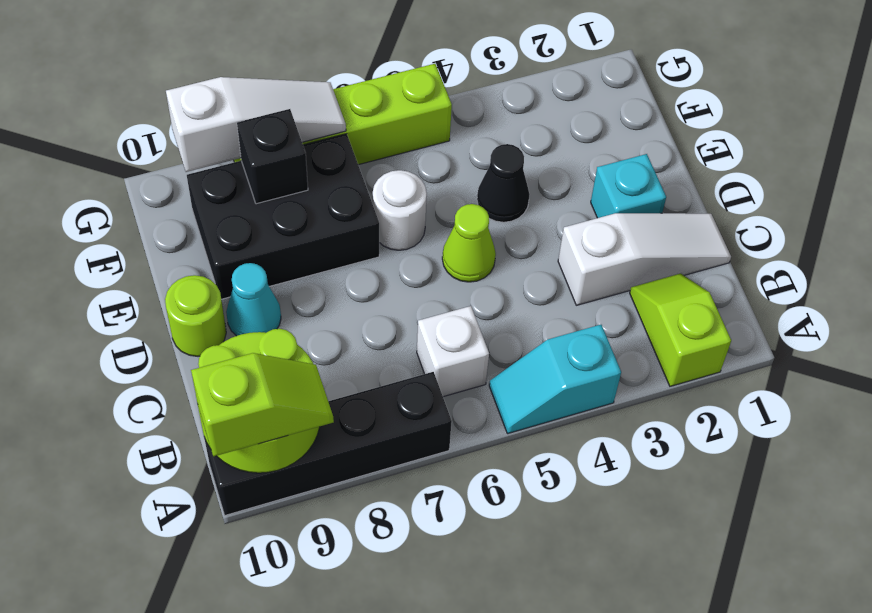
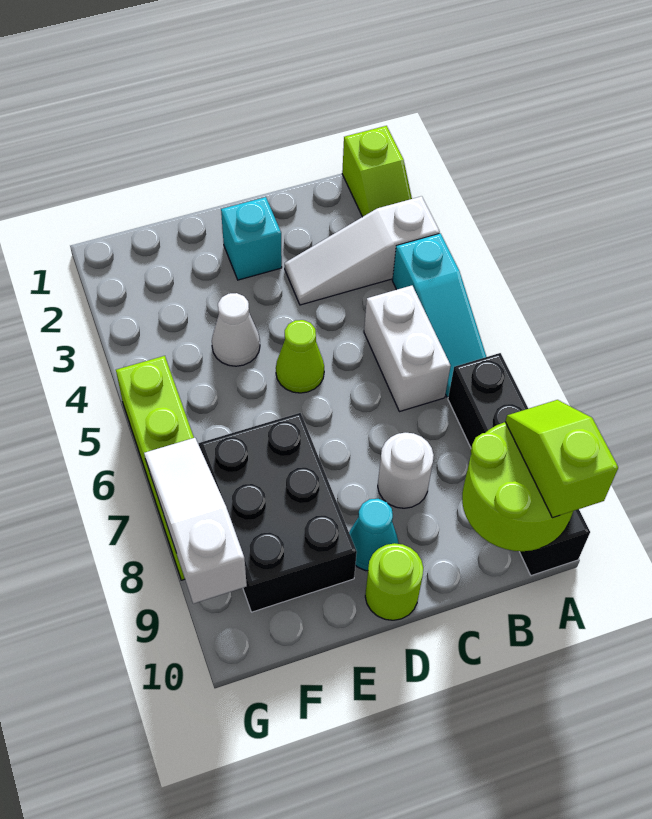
lime slope A2:B2 level 1 top A -> lime slope A1:A2 level 1 top 1
cyan slope A4:A5 level 1 top 4 -> cyan slope A4:A6 level 1 top 4
white brick B6 level 1 -> white brick B5:B6 level 1
white slope C1:C3 level 1 top 3 -> white slope A3:C3 level 1 top A
black cone E4 level 1 -> white cone E4 level 1
white round brick E6 level 1 -> white round brick C8 level 1
black brick F8 level 2 -> none

